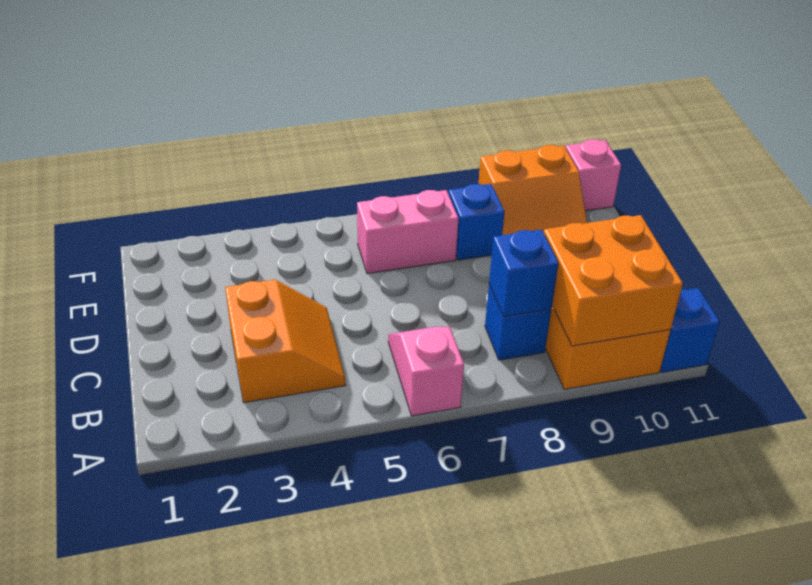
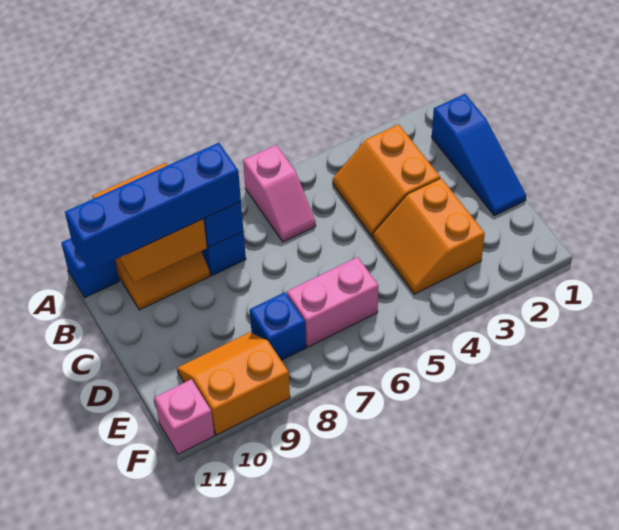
none -> blue slope B1:D1 level 1 top B
none -> blue brick B8:B11 level 3
none -> orange slope D3:E4 level 1 top 3

